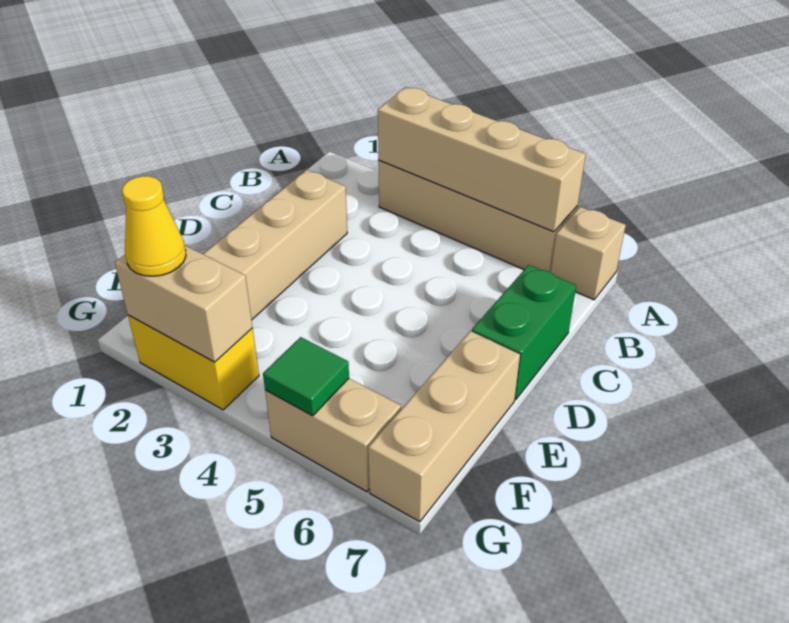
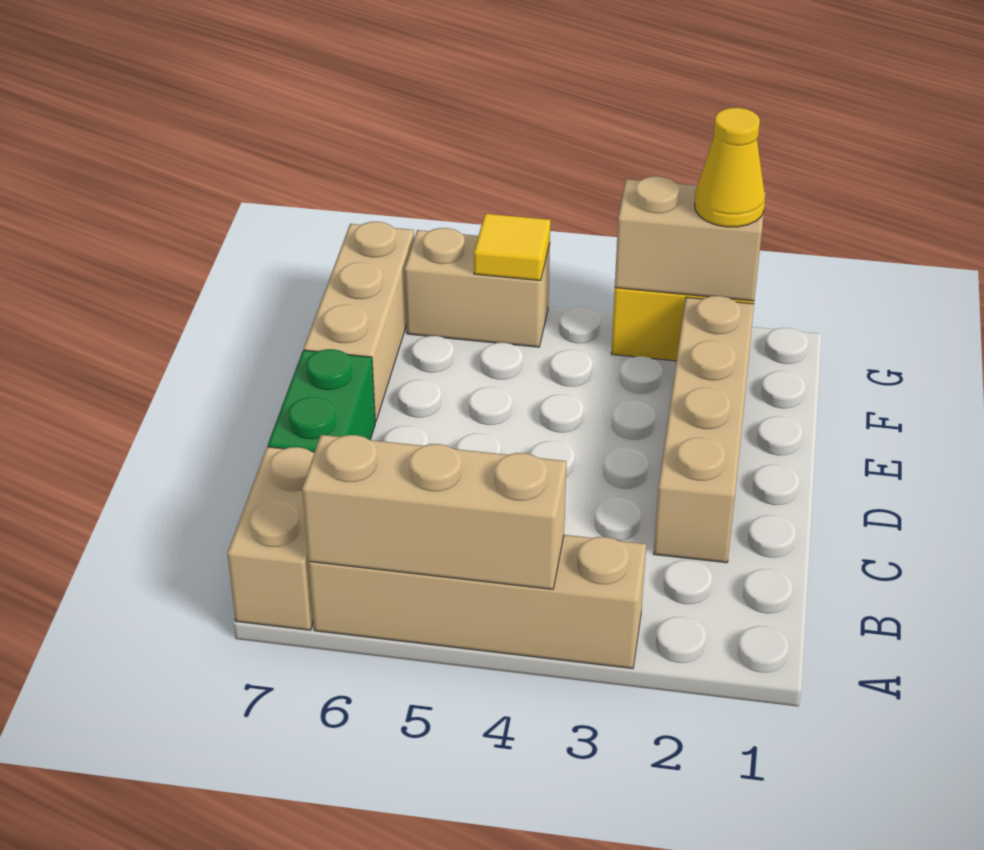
tan brick A3:A6 level 2 -> tan brick A4:A6 level 2
tan brick A7 level 1 -> tan brick A7:B7 level 1
green tile G5 level 2 -> yellow tile G5 level 2

